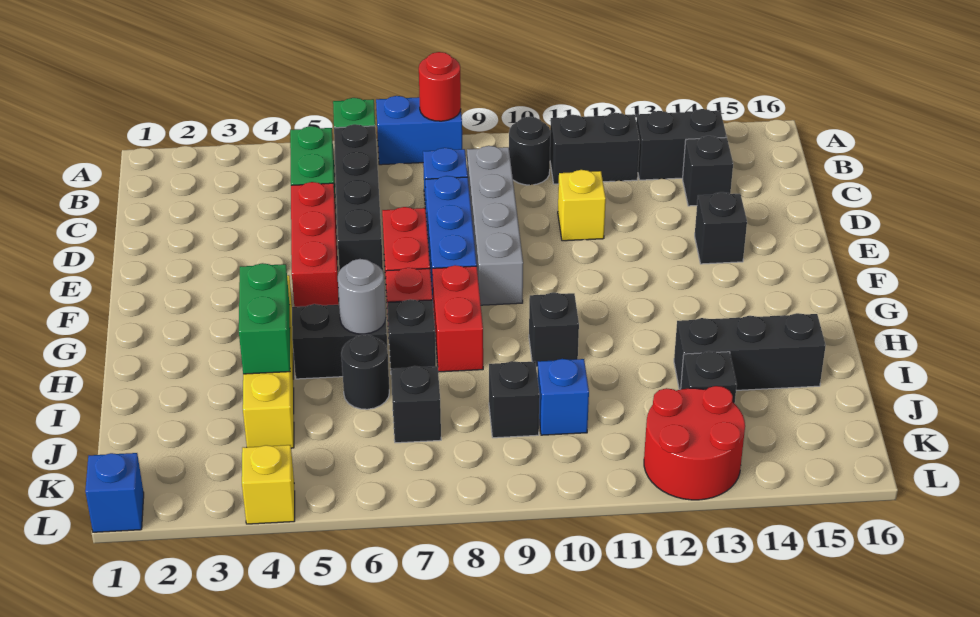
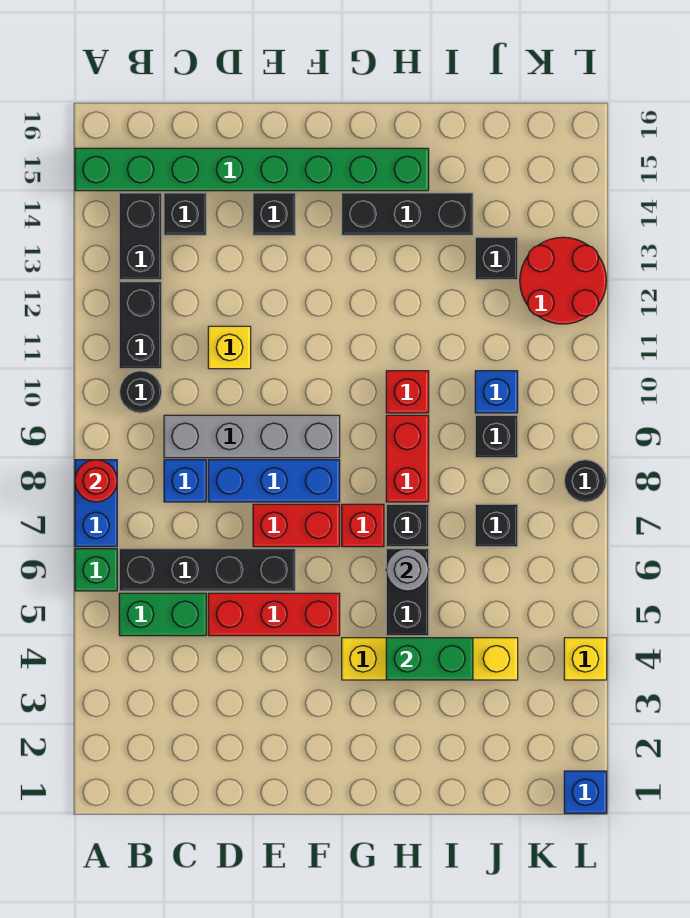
none -> green brick A15:H15 level 1
red brick G8:H8 level 1 -> red brick H8:H9 level 1
black brick H10 level 1 -> red brick H10 level 1
black round brick I6 level 1 -> black round brick L8 level 1
black brick I13:I15 level 1 -> black brick G14:I14 level 1

